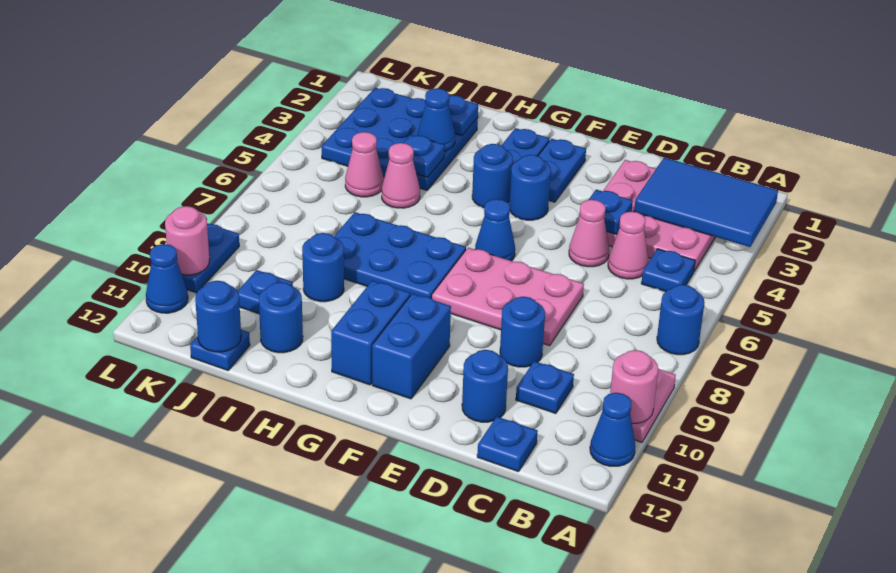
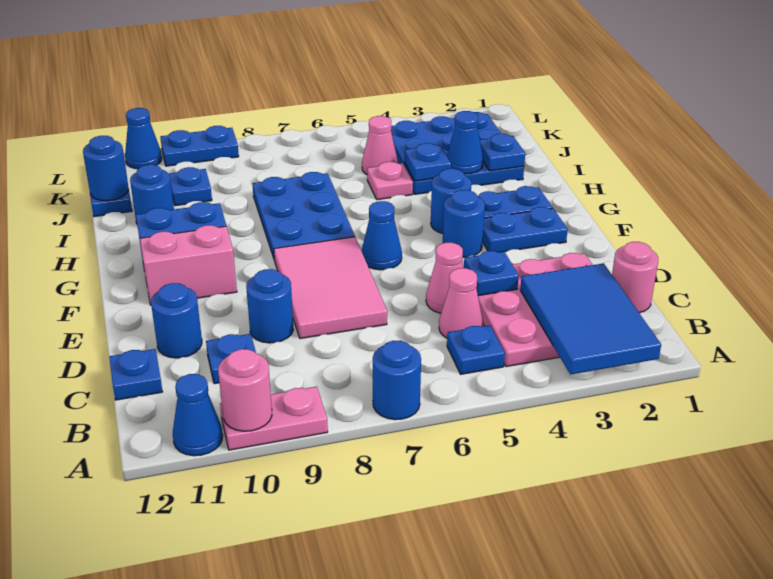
pink plate D7:F8 level 1 -> pink tile D7:F8 level 1
blue brick F10:F11 level 1 -> pink brick F10:F11 level 1
pink cone I5 level 1 -> pink plate I5 level 1
blue round brick I9 level 1 -> none
pink round brick L10 level 2 -> pink round brick C1 level 1

